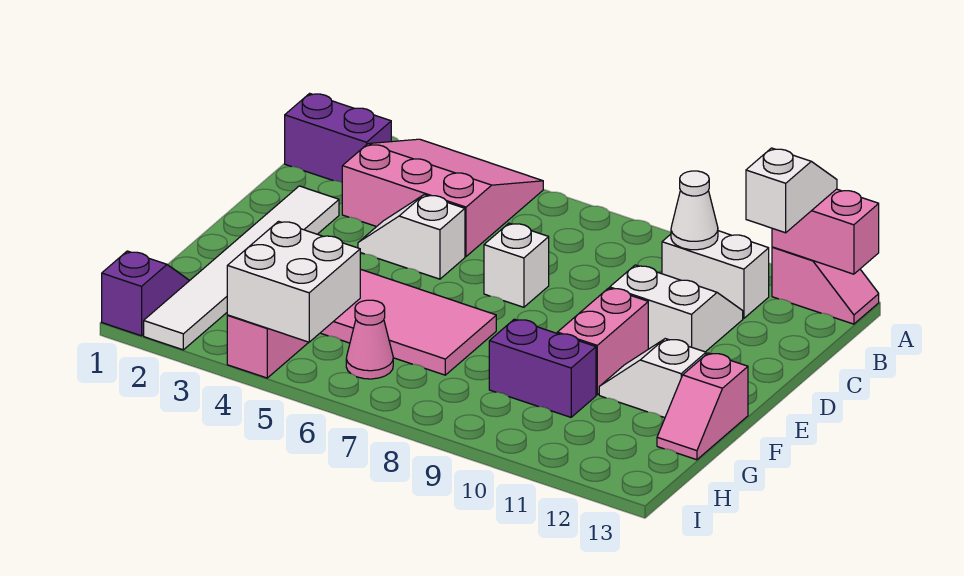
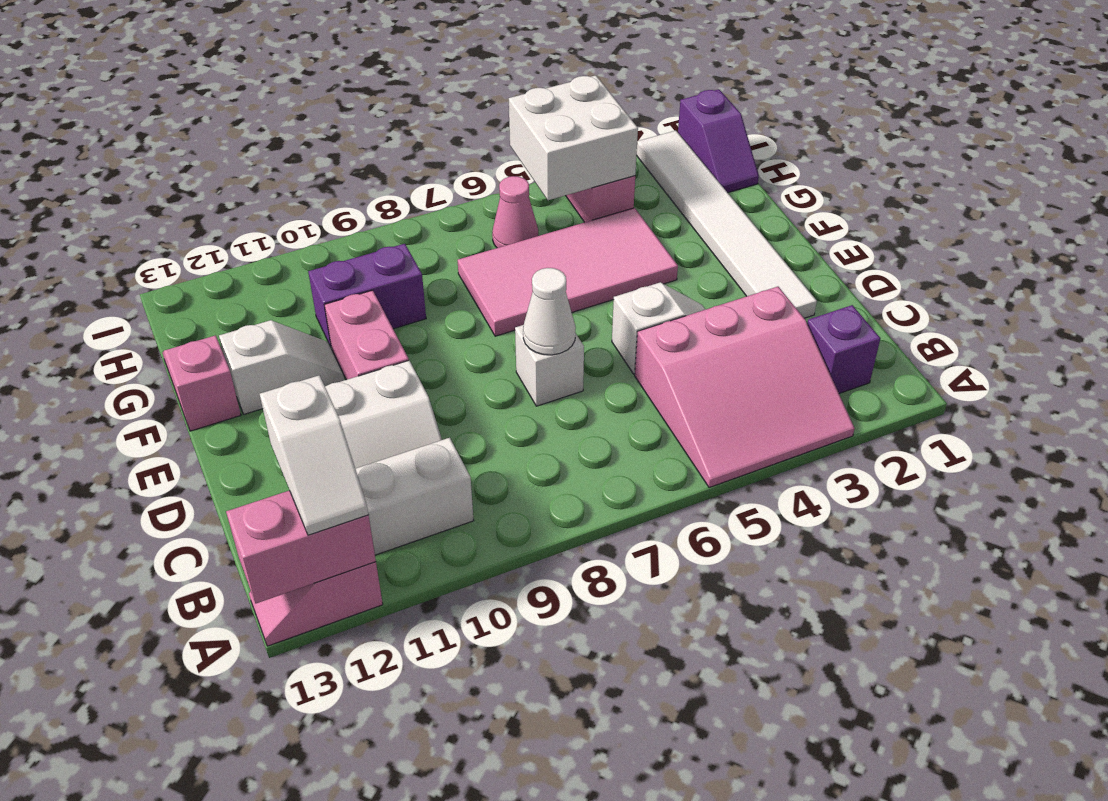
purple brick B1:B2 level 1 -> purple brick B2 level 1
white cone B10 level 2 -> white cone D7 level 2

